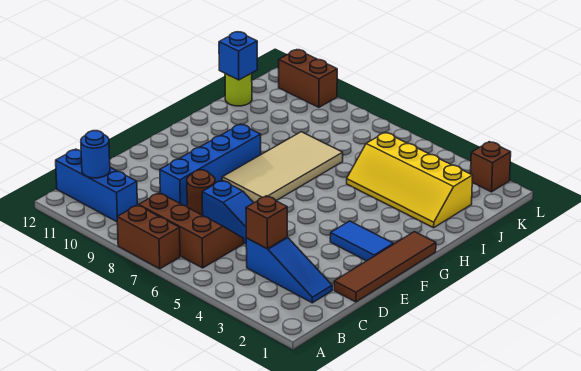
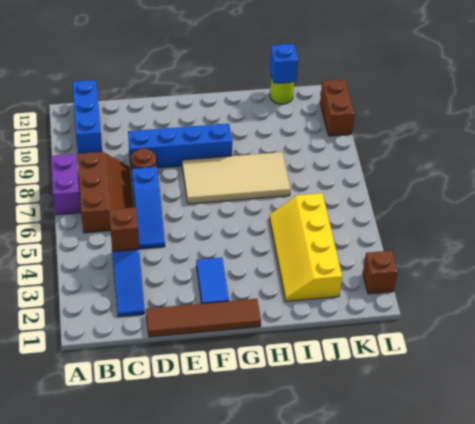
brown brick A7:A8 level 1 -> purple brick A7:A8 level 1
blue round brick B11 level 2 -> none

